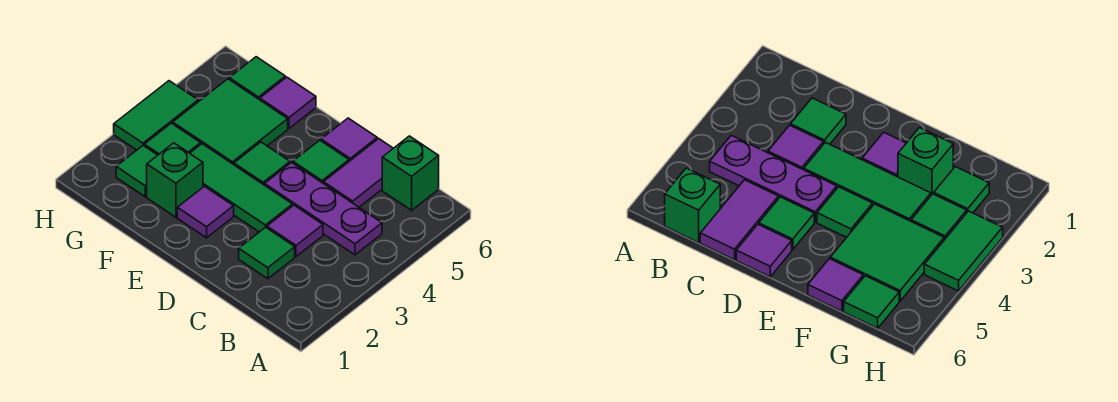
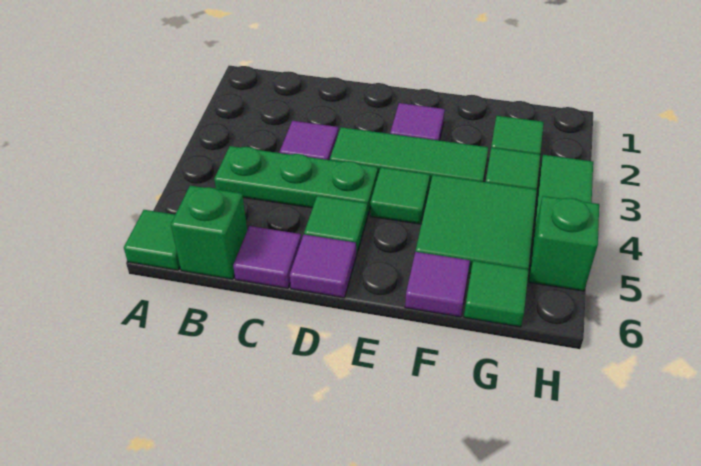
purple plate B4:D4 level 1 -> green plate B4:D4 level 1
green tile C2 level 1 -> green tile A6 level 1
purple tile C5:C6 level 1 -> purple tile C6 level 1
green brick F2 level 1 -> green brick H5 level 1

